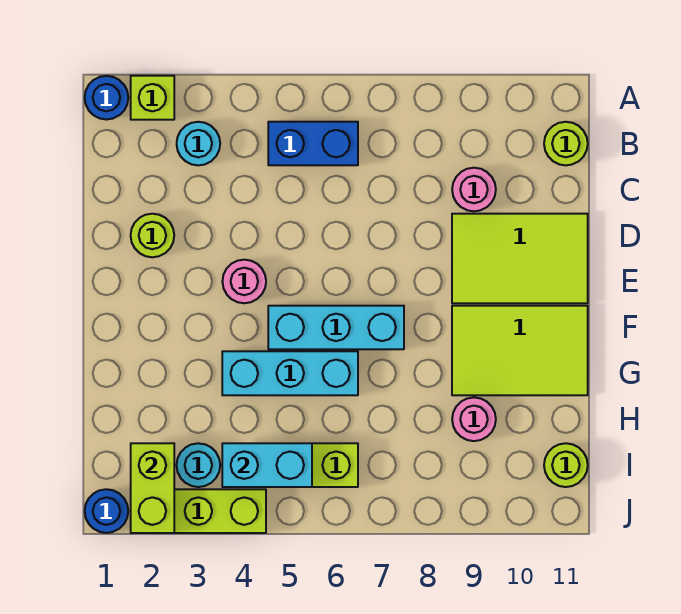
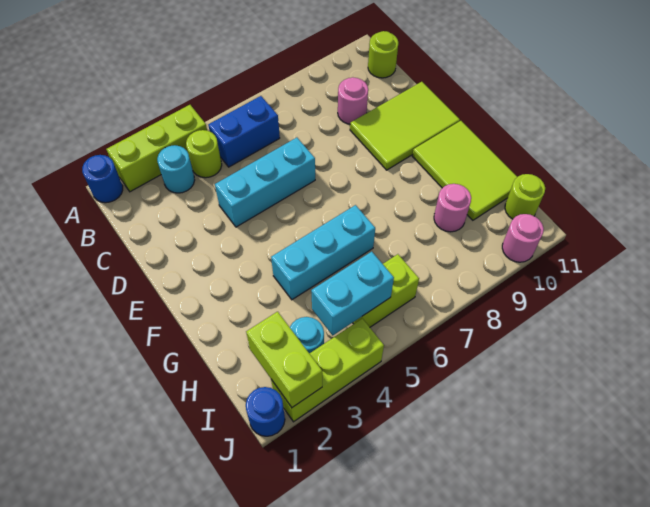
lime brick A2 level 1 -> lime brick A2:A4 level 1
lime round brick D2 level 1 -> lime round brick B4 level 1
pink round brick E4 level 1 -> pink round brick J10 level 1
cyan brick F5:F7 level 1 -> cyan brick D4:D6 level 1
lime tile F9:G11 level 1 -> lime tile F10:H11 level 1

